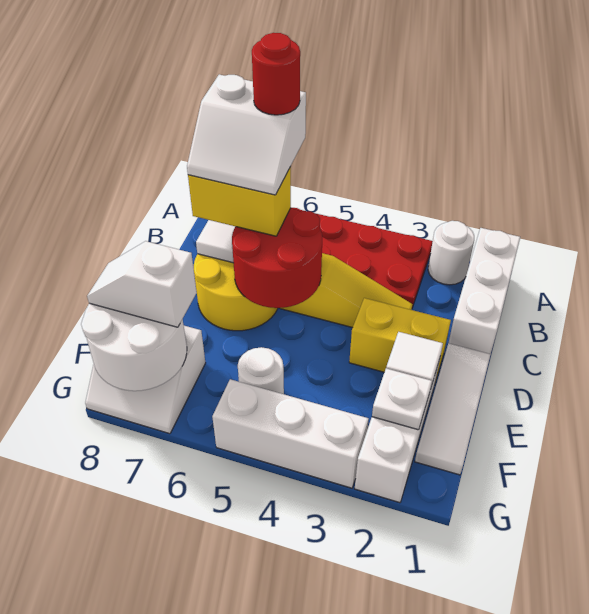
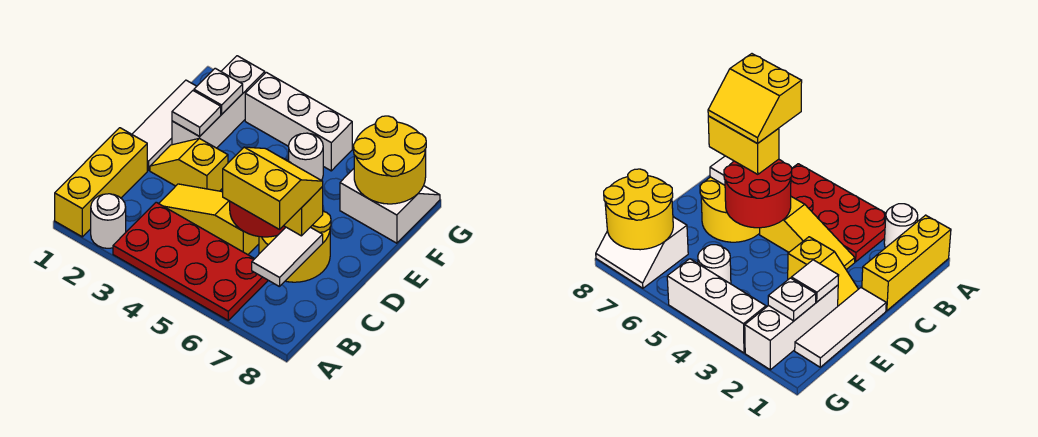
white brick A1:C1 level 1 -> yellow brick A1:C1 level 1
white slope B6:C7 level 4 top B -> yellow slope B6:C7 level 4 top B
red round brick B6 level 5 -> none
yellow brick D2:D3 level 1 -> yellow slope D2:D3 level 1 top 3
white round brick F7:G8 level 2 -> yellow round brick F7:G8 level 2
white slope F7:F8 level 3 top 7 -> none

